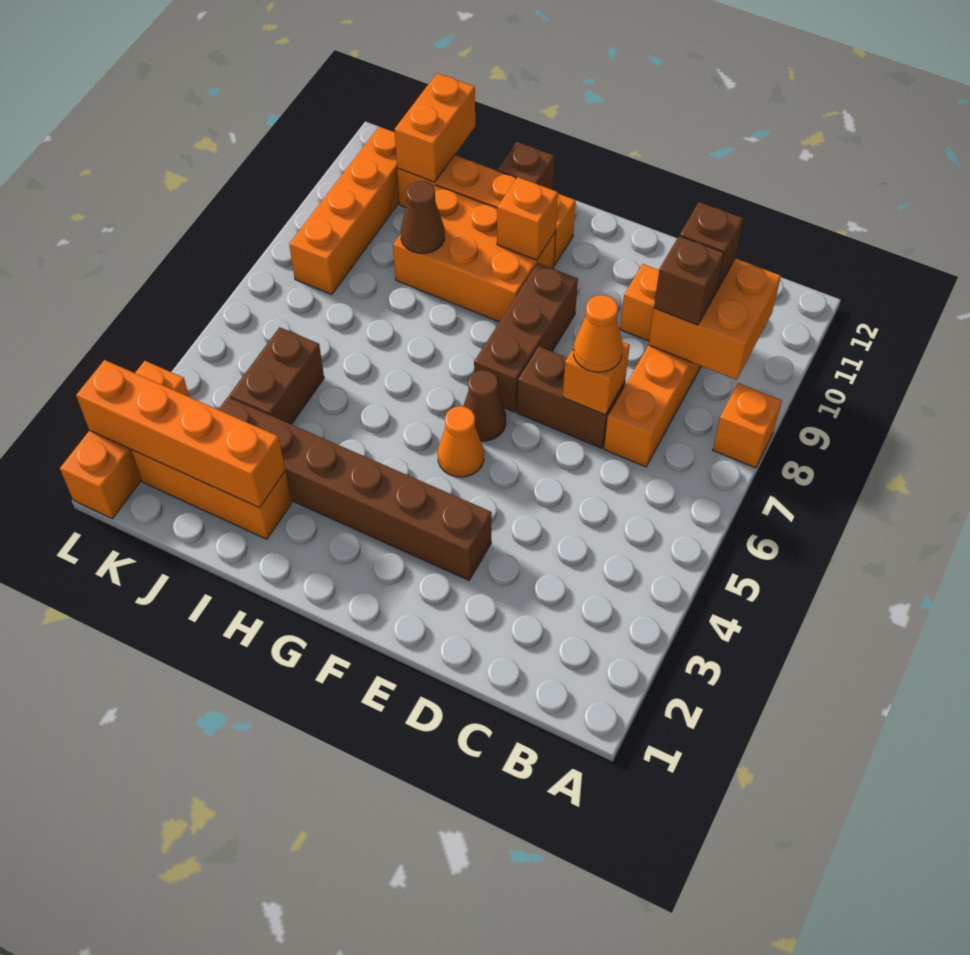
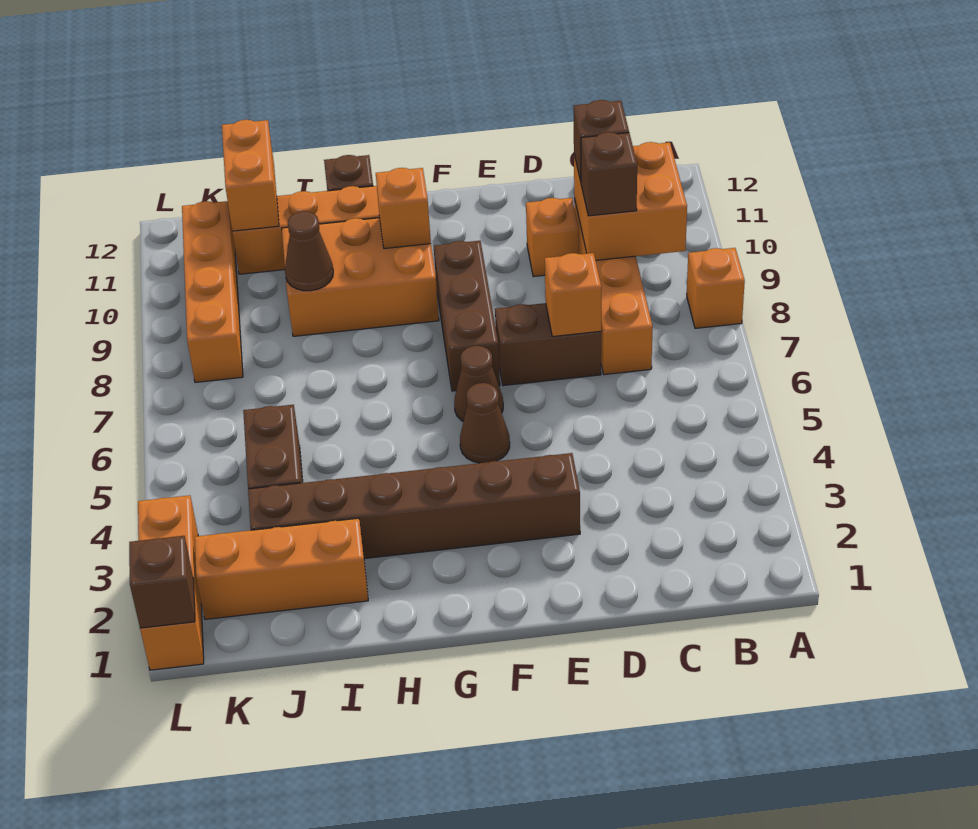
orange cone D7 level 3 -> none
orange cone F5 level 1 -> brown cone F5 level 1
orange brick I2:L2 level 2 -> none
none -> brown brick L1 level 2

